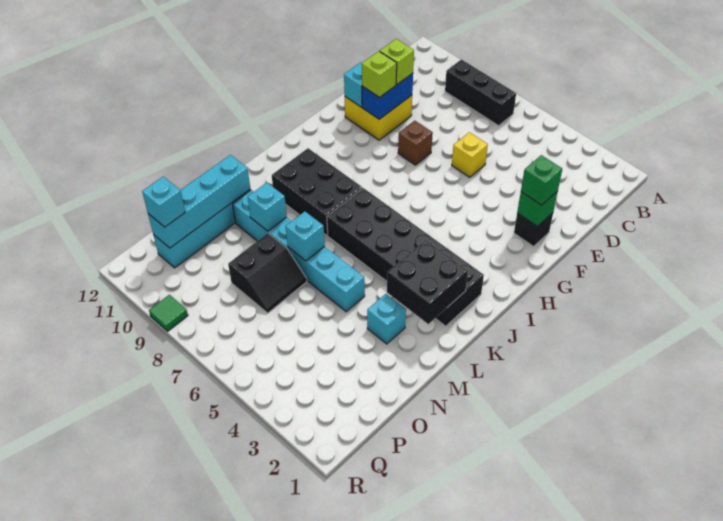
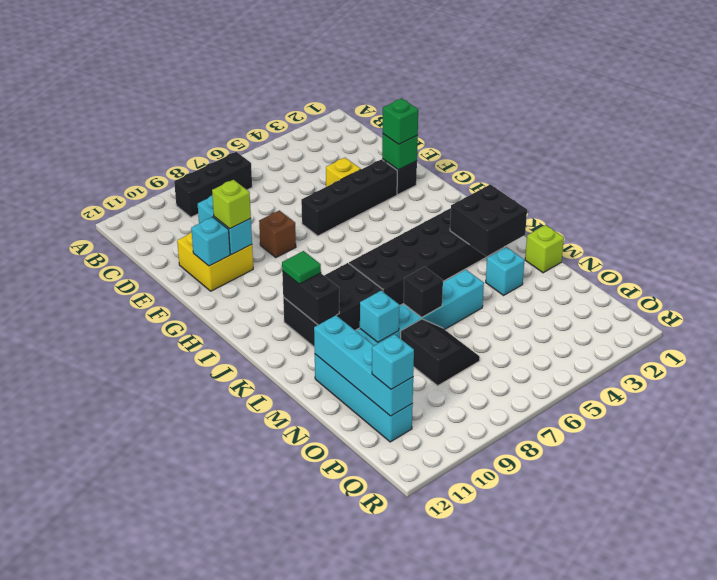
yellow brick E6 level 1 -> yellow brick E4 level 1
blue brick E10:F10 level 2 -> cyan brick E10:F10 level 2
lime brick E10 level 3 -> lime brick M1 level 1
none -> black brick F3:F6 level 1
none -> black brick J10:K10 level 2
cyan brick M7 level 2 -> black brick M7 level 2
green tile R9 level 1 -> green tile J10 level 3

